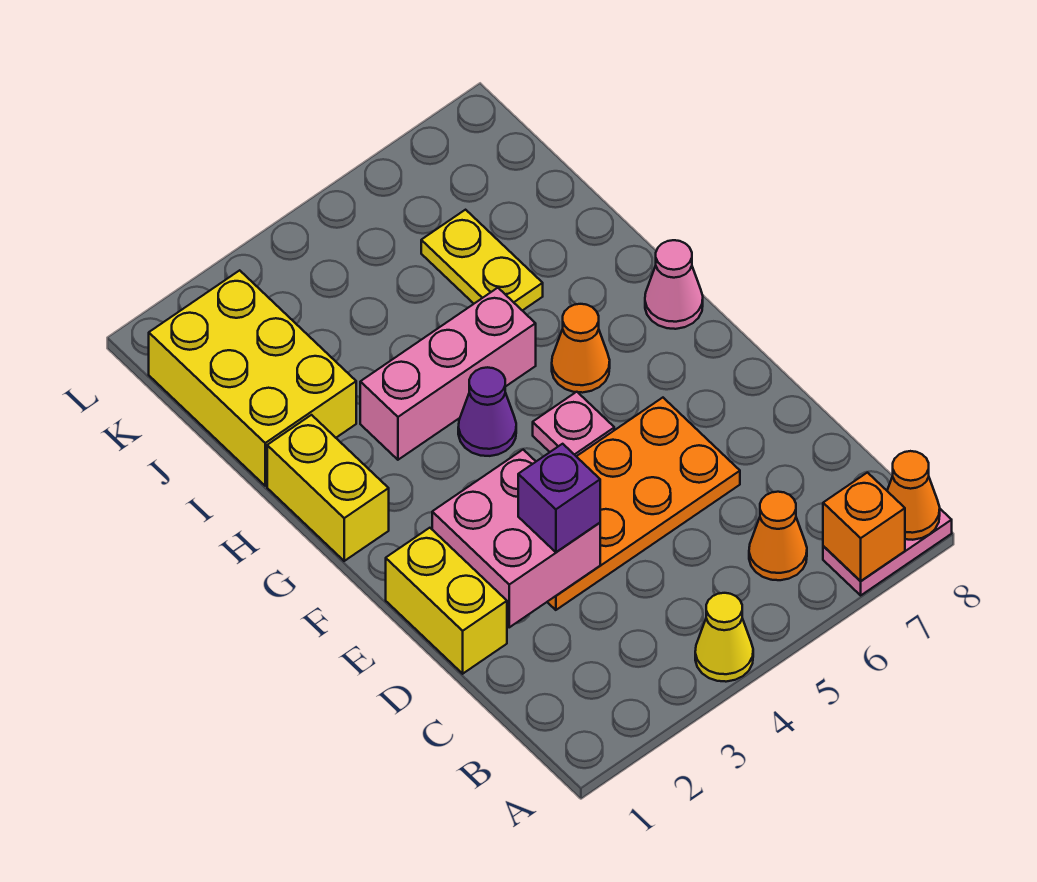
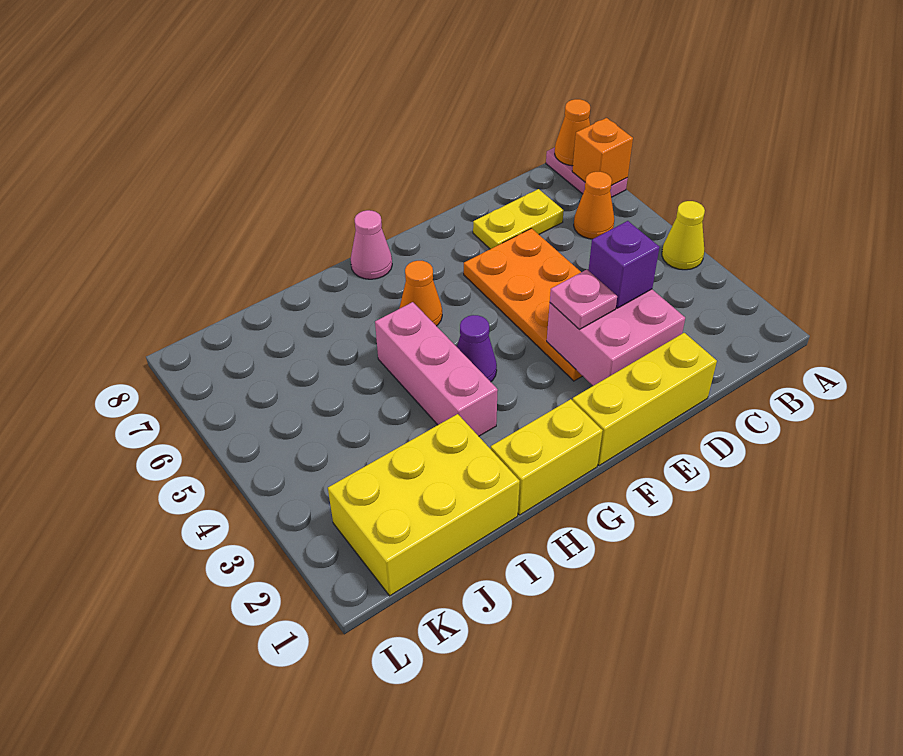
yellow brick D1:E1 level 1 -> yellow brick D1:F1 level 1
pink plate F5 level 1 -> pink plate E3 level 3
yellow plate I6:J6 level 1 -> yellow plate C7:D7 level 1

